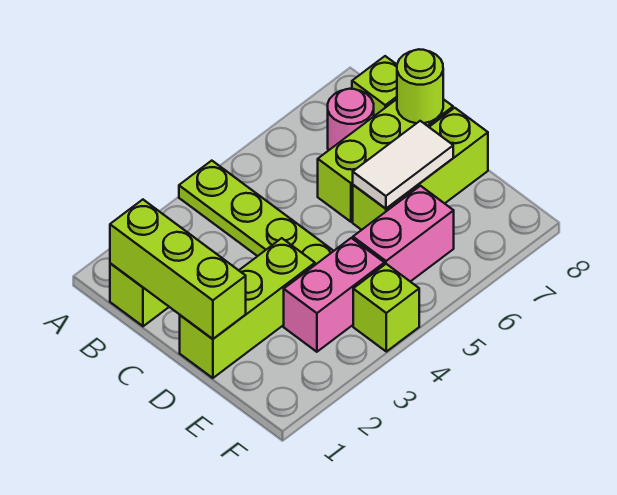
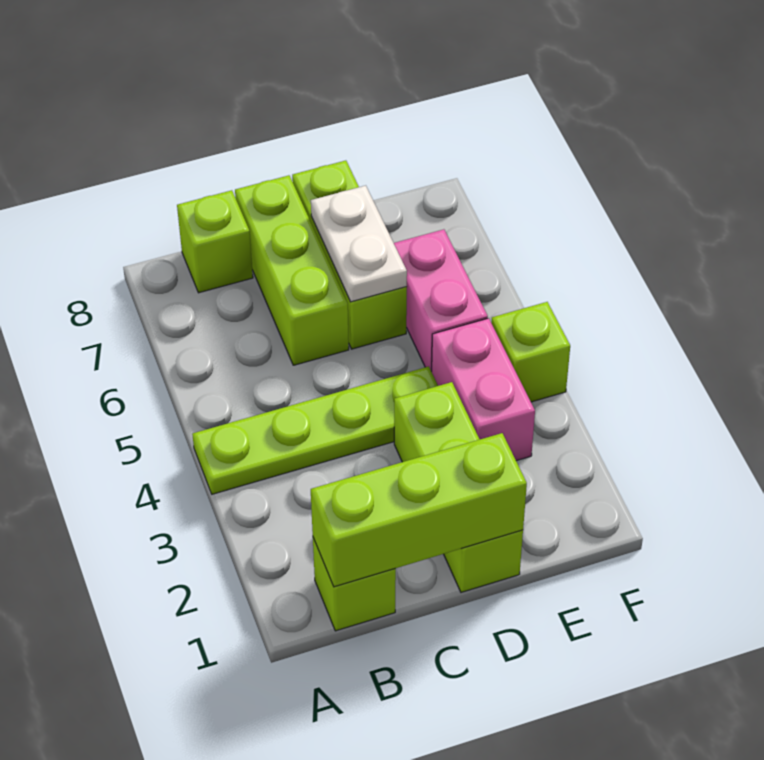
pink round brick B7 level 1 -> none
lime round brick C8 level 2 -> none
white tile D6:D7 level 2 -> white plate D6:D7 level 2

